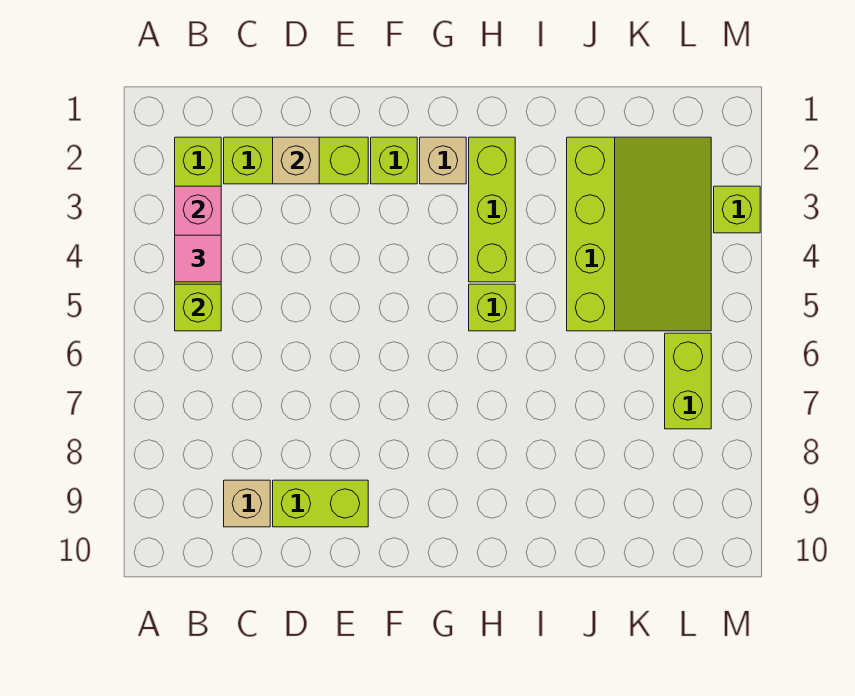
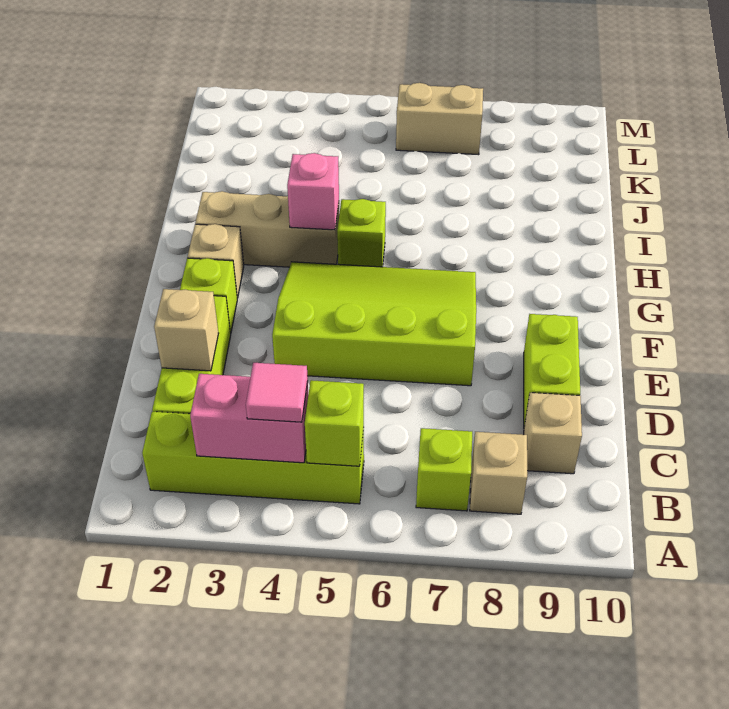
none -> tan brick B8 level 1
lime brick H2:H4 level 1 -> tan brick H2:H4 level 1
none -> pink brick H4 level 2
lime slope J2:L5 level 1 top J -> lime slope E4:G7 level 1 top E
lime brick L6:L7 level 1 -> tan brick L6:L7 level 1
lime brick M3 level 1 -> lime brick B7 level 1

